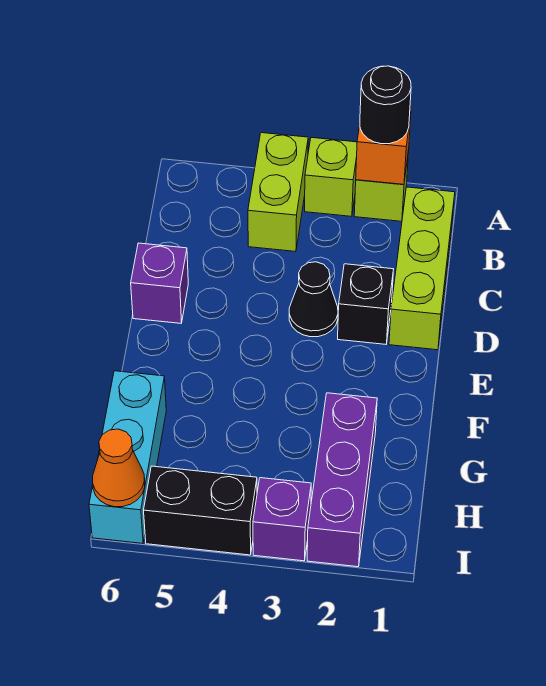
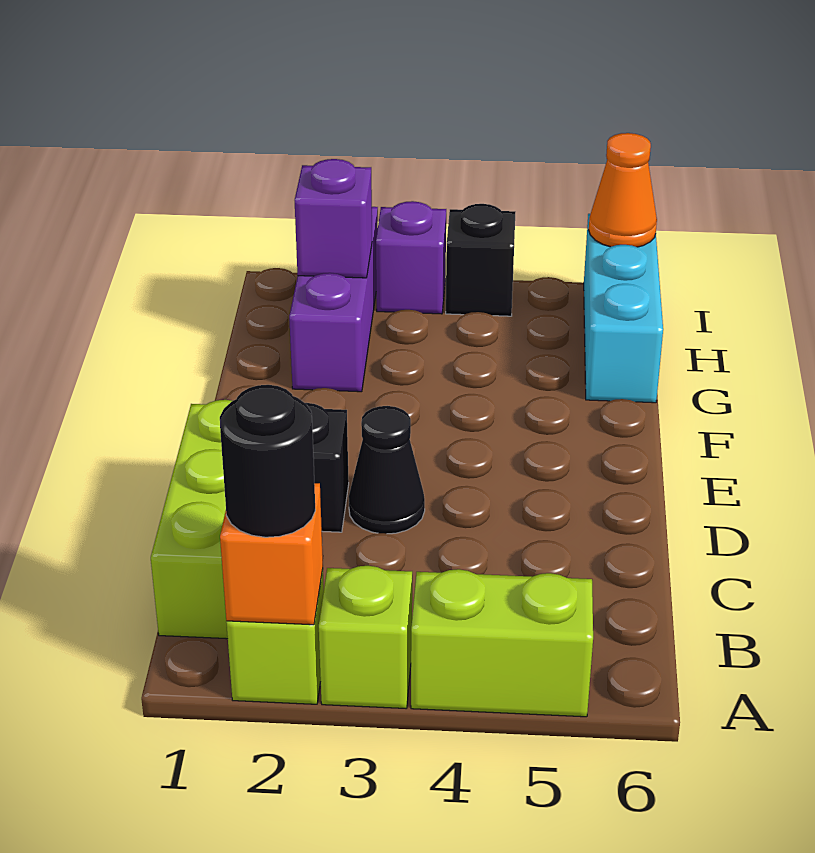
lime brick A4:B4 level 1 -> lime brick A4:A5 level 1
purple brick D6 level 1 -> purple brick H2 level 2
black brick I4:I5 level 1 -> black brick I4 level 1

